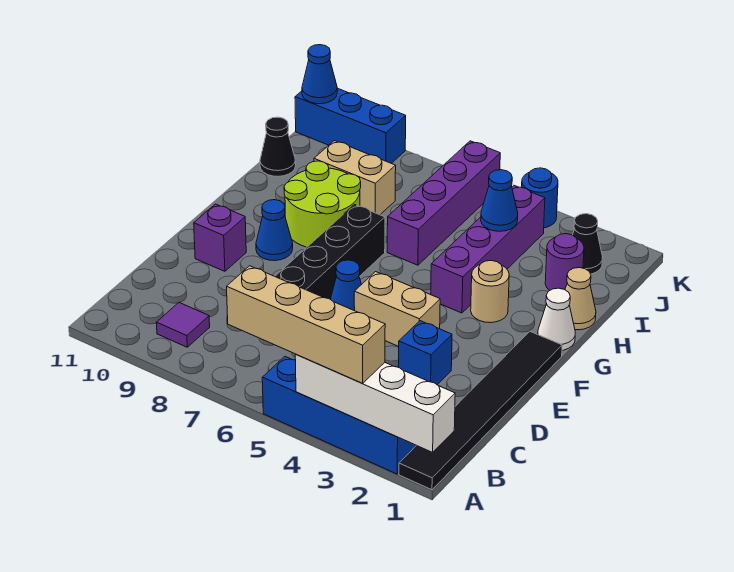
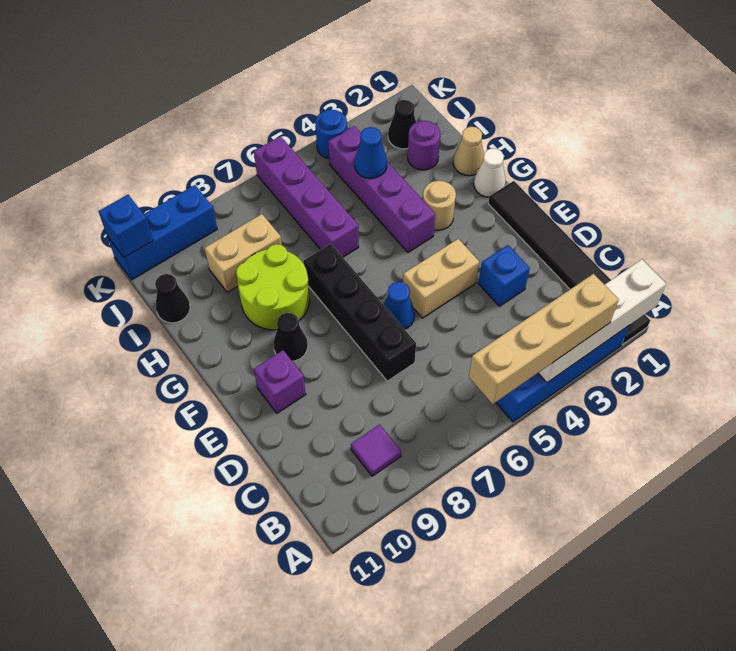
blue cone F9 level 1 -> black cone F9 level 1
blue cone K11 level 2 -> blue brick K11 level 2

